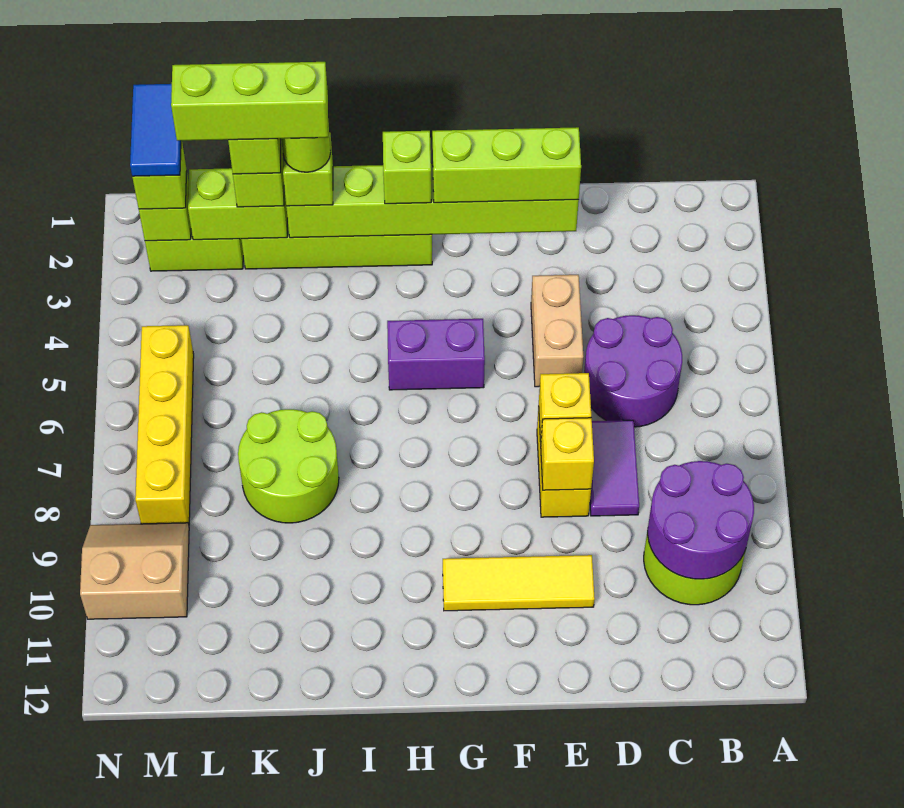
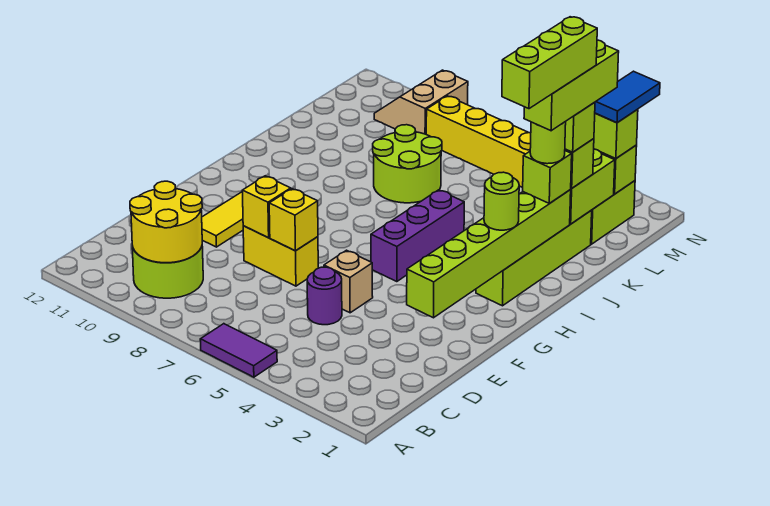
purple round brick B9:C10 level 2 -> yellow round brick B9:C10 level 2
purple round brick C5:D6 level 1 -> purple round brick D5 level 1
purple tile D7:D8 level 1 -> purple tile A5:A6 level 1
lime brick E2:G2 level 3 -> lime brick I2:K2 level 6
tan brick E4:E5 level 1 -> tan brick E5 level 1
purple brick G5:H5 level 1 -> purple brick G5:I5 level 1
lime brick H2 level 3 -> lime round brick H2 level 3
blue tile M1:M2 level 4 -> blue tile M2:N2 level 4
tan slope M9:N10 level 1 top 10 -> tan slope M9:N10 level 1 top 9

